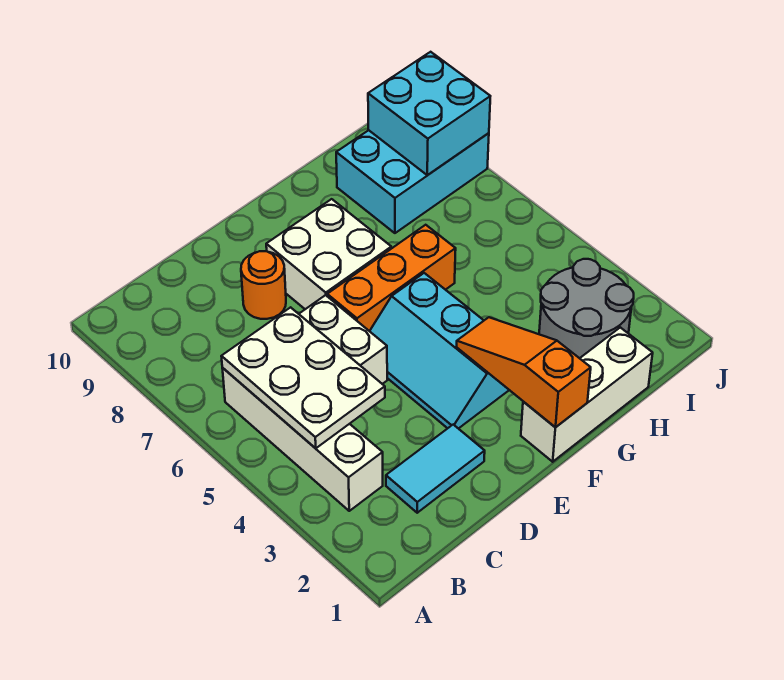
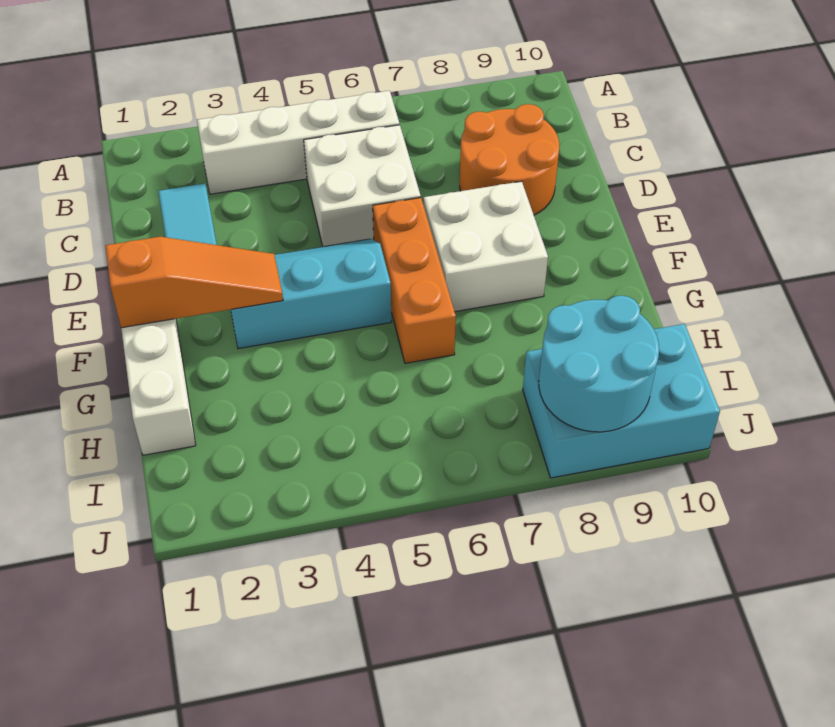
white plate B4:C6 level 2 -> none
orange round brick D8 level 1 -> orange round brick C8:D9 level 1
grey round brick H2:I3 level 1 -> none
cyan brick H8:J9 level 1 -> cyan brick I8:J10 level 1
cyan brick I8:J9 level 2 -> cyan round brick I8:J9 level 2

